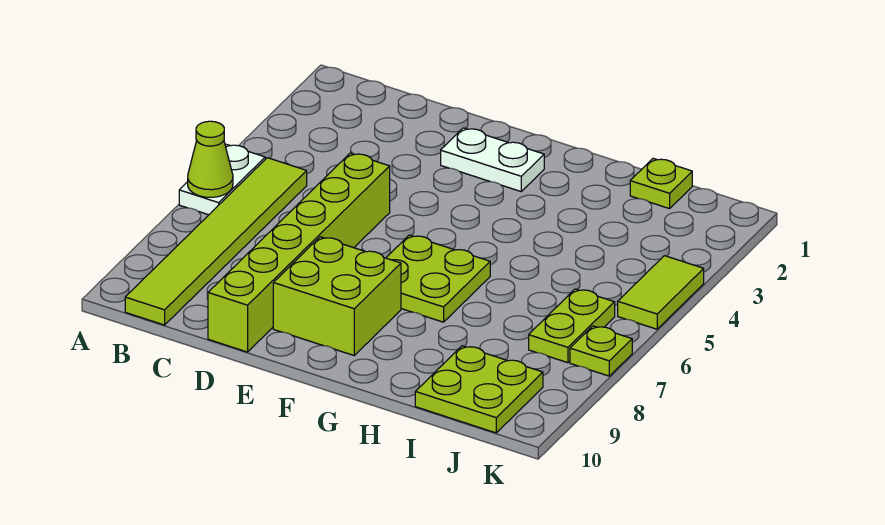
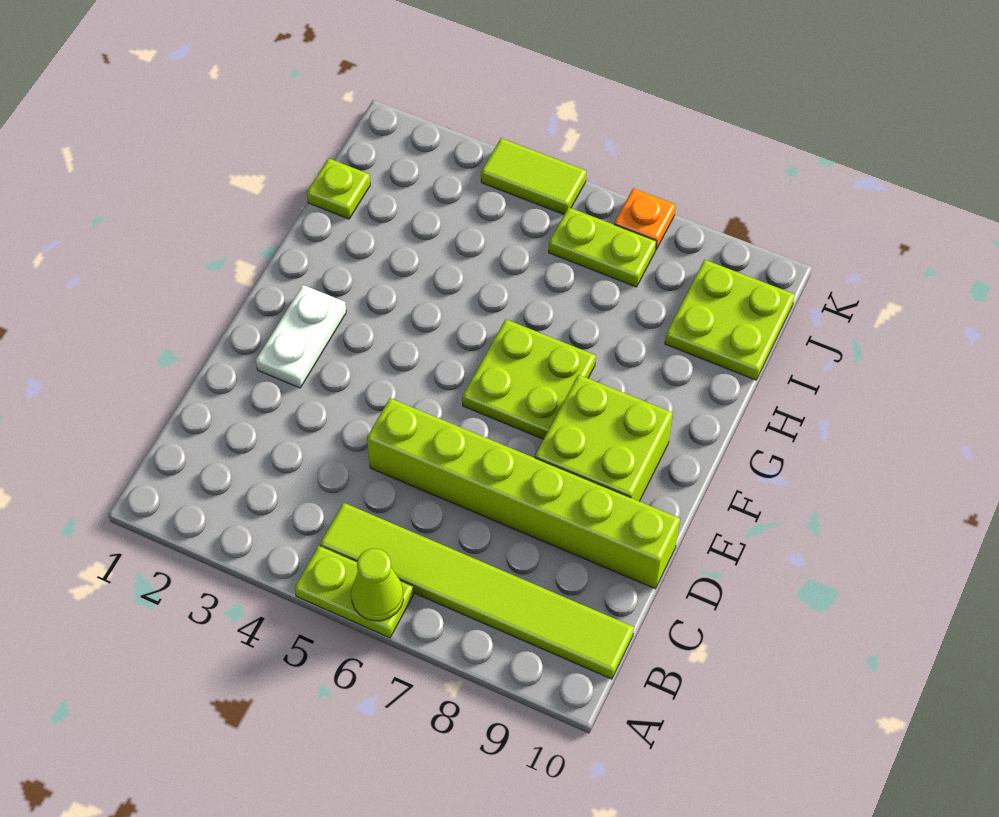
white plate A5:A6 level 1 -> lime plate A5:A6 level 1
lime plate K7 level 1 -> orange plate K7 level 1

